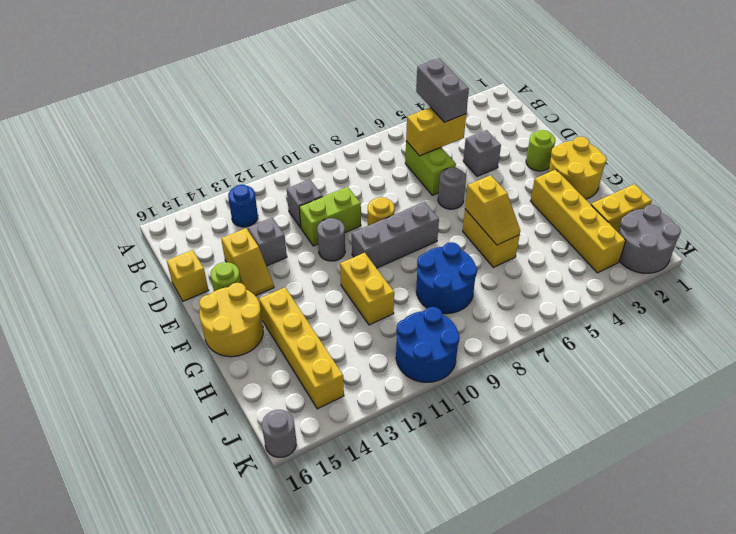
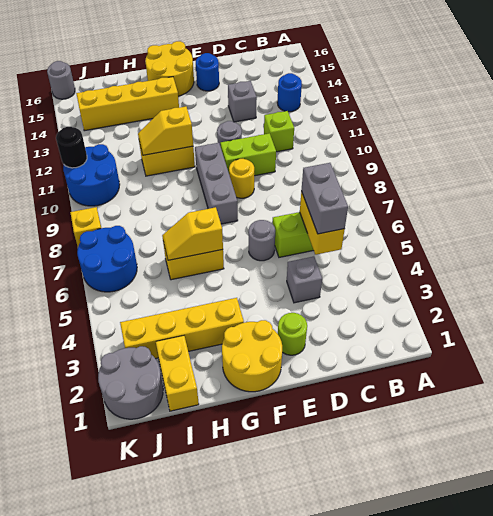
grey brick B5:C5 level 3 -> grey brick C5:C6 level 3
grey brick C11 level 1 -> lime brick C11 level 1
lime brick D10:D11 level 1 -> lime brick D10:E10 level 1
yellow slope D14:E14 level 1 top D -> yellow slope G11:H11 level 2 top G
yellow brick D16 level 1 -> yellow brick K8 level 1
lime round brick E15 level 1 -> blue round brick E15 level 1
blue round brick H8:I9 level 1 -> blue round brick J6:K7 level 1
none -> black round brick K11 level 2

